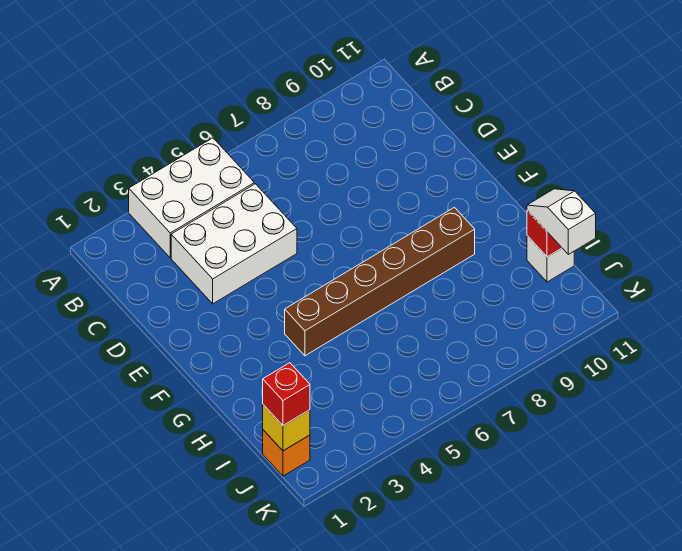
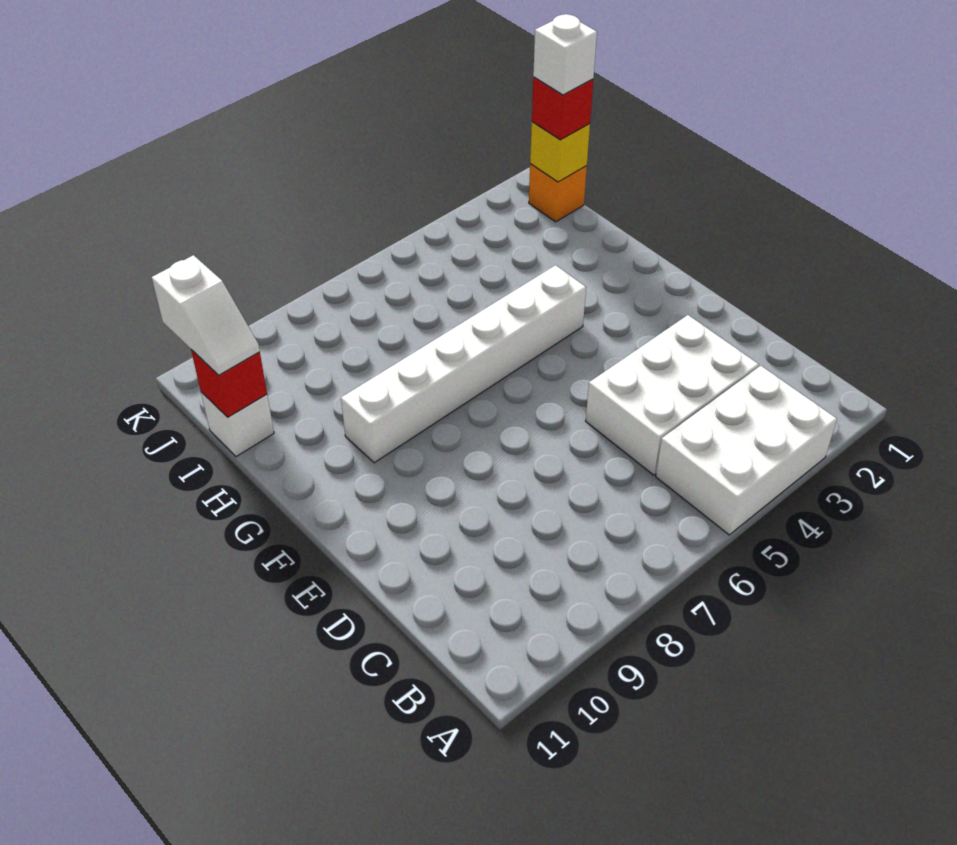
brown brick G4:G9 level 1 -> white brick G4:G9 level 1
none -> white brick J1 level 4

